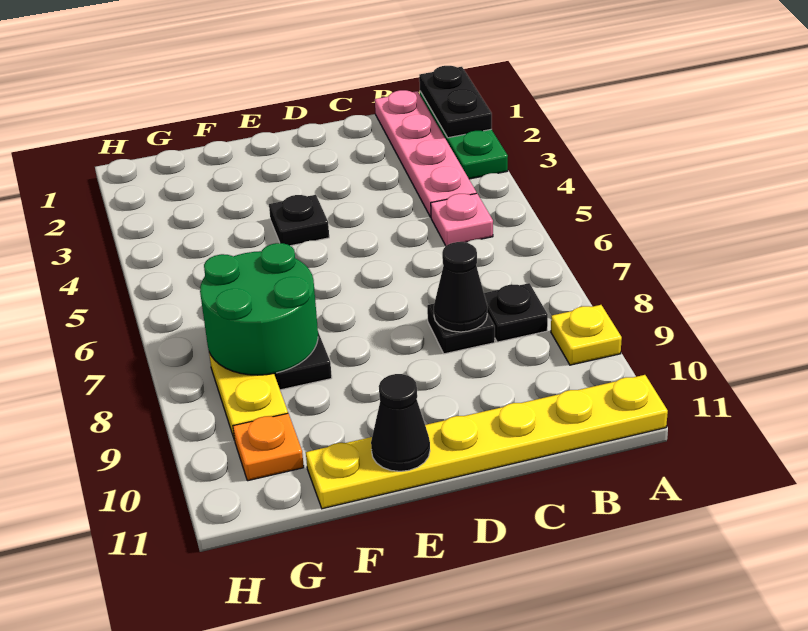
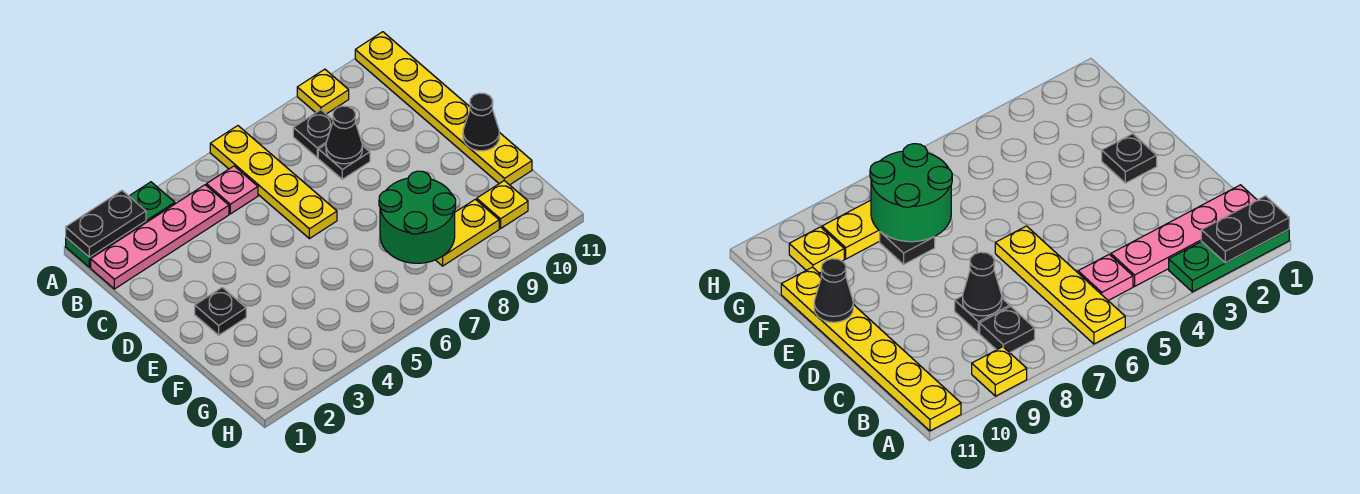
none -> yellow plate A6:D6 level 1
black plate E4 level 1 -> black plate E2 level 1
orange plate G10 level 1 -> yellow plate G10 level 1

